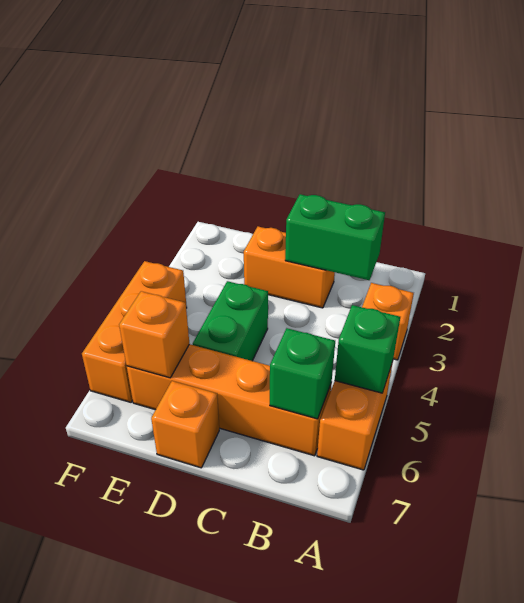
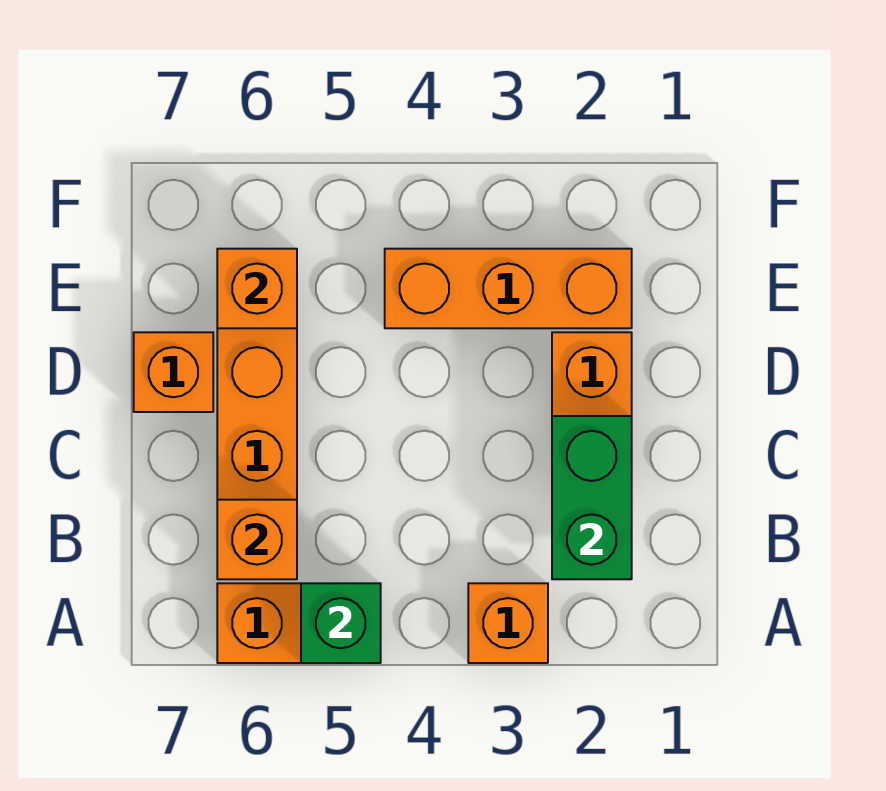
green brick B6 level 2 -> orange brick B6 level 2
green brick D4:D5 level 1 -> none
orange brick F4:F6 level 1 -> orange brick E2:E4 level 1

